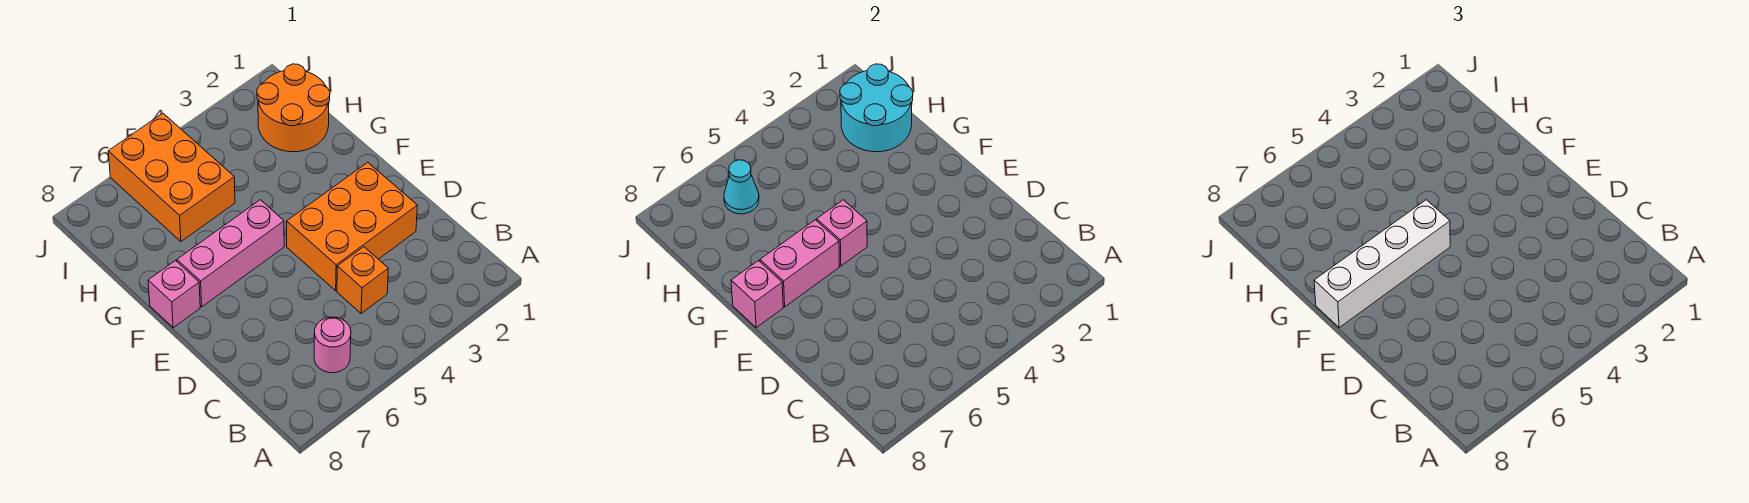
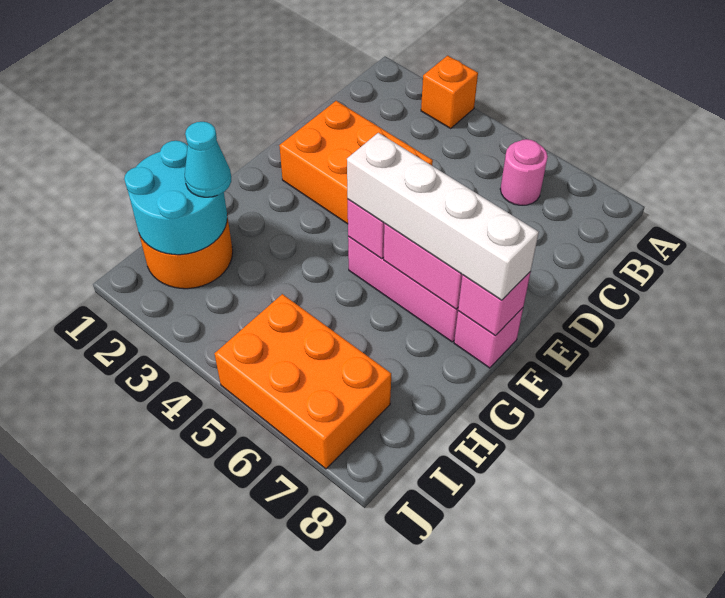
orange brick C4 level 1 -> orange brick A3 level 1
orange brick H5:J6 level 1 -> orange brick I5:J7 level 1
cyan cone I6 level 2 -> cyan cone H2 level 3

